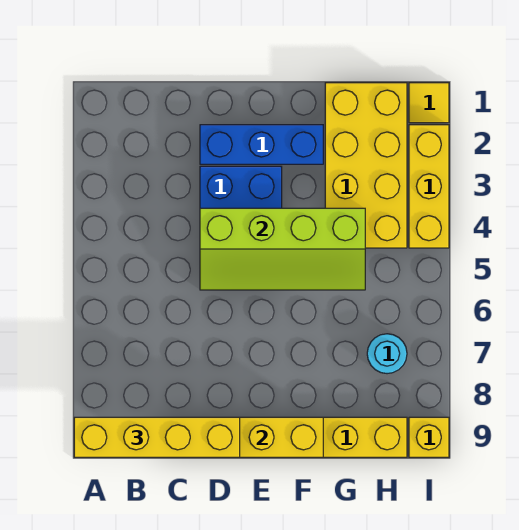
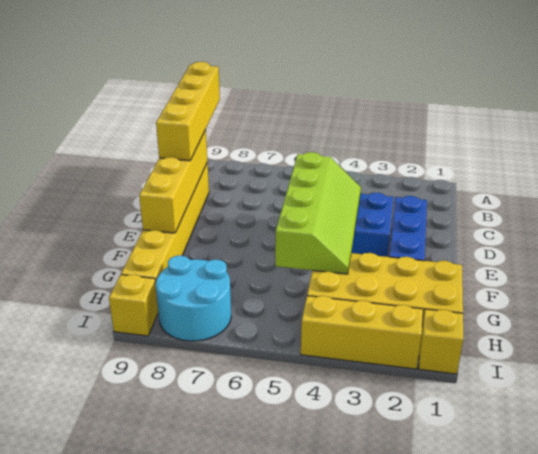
lime slope D4:G5 level 2 top 4 -> lime slope D4:G5 level 2 top 5
cyan round brick H7 level 1 -> cyan round brick H7:I8 level 1
yellow tile I1 level 1 -> yellow brick I1 level 1

